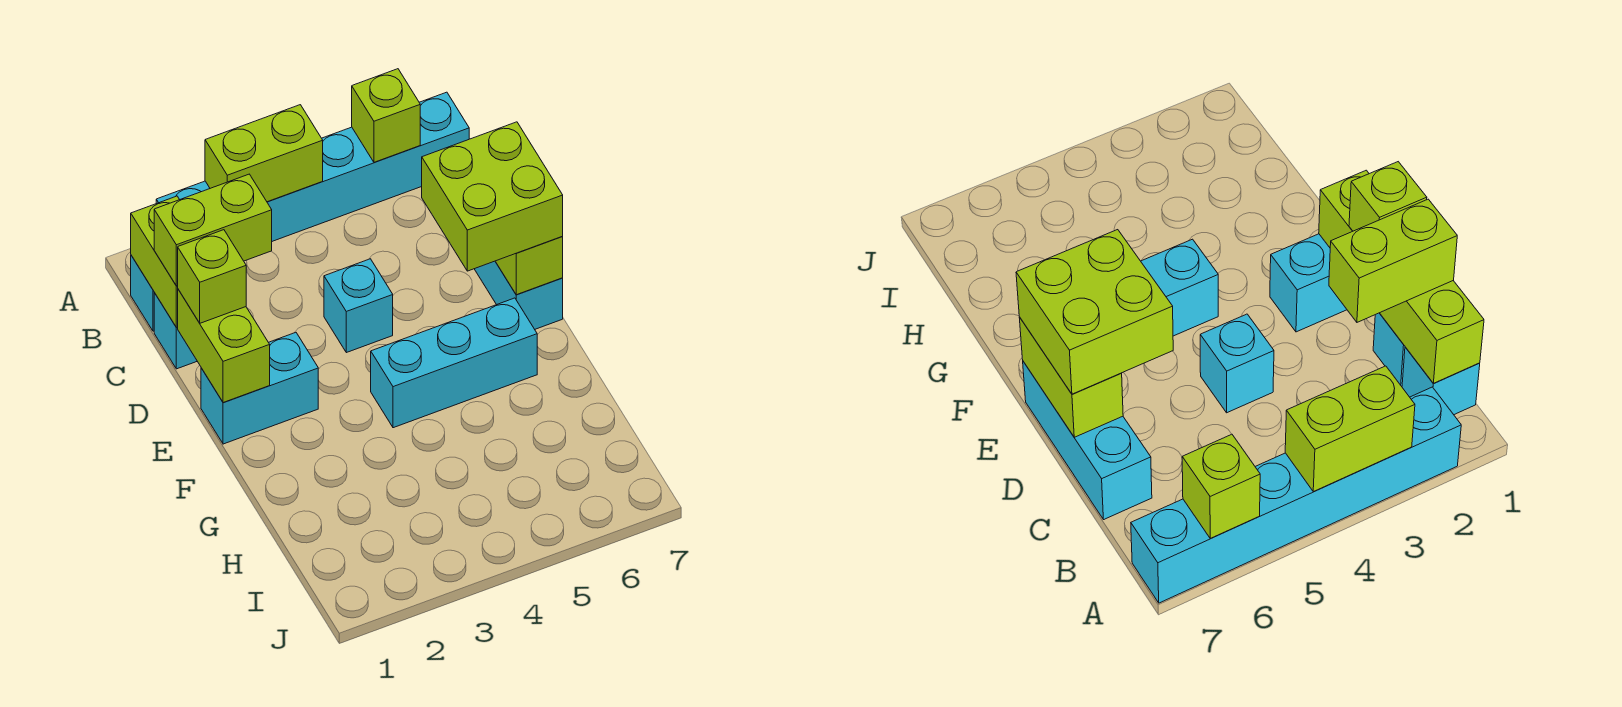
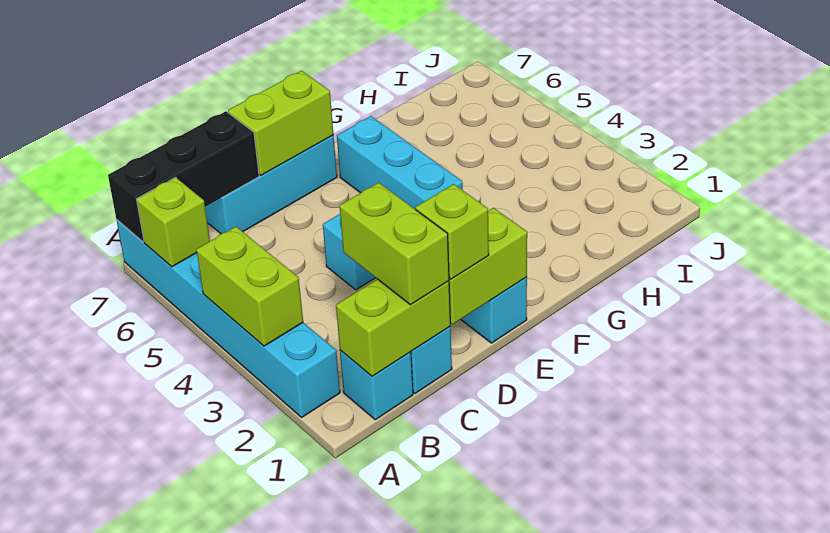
none -> black brick A7:C7 level 2
lime brick D6:E7 level 3 -> none

